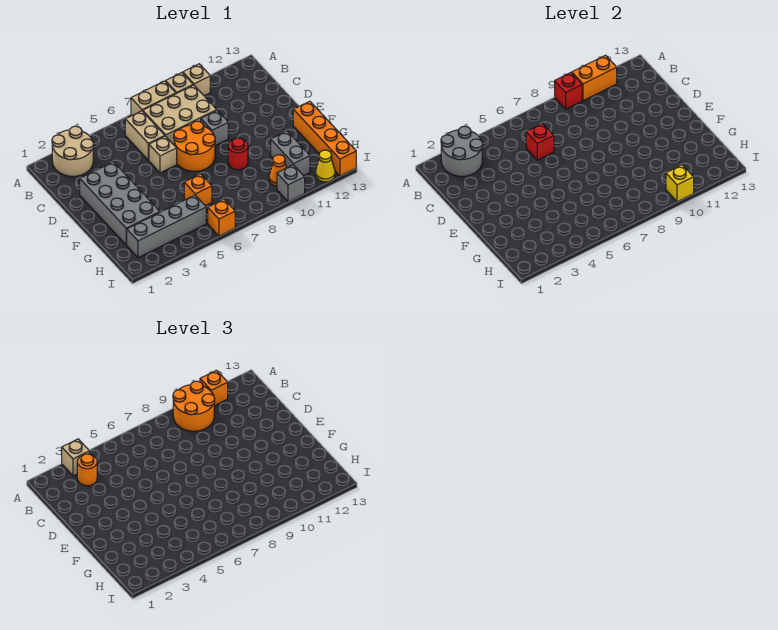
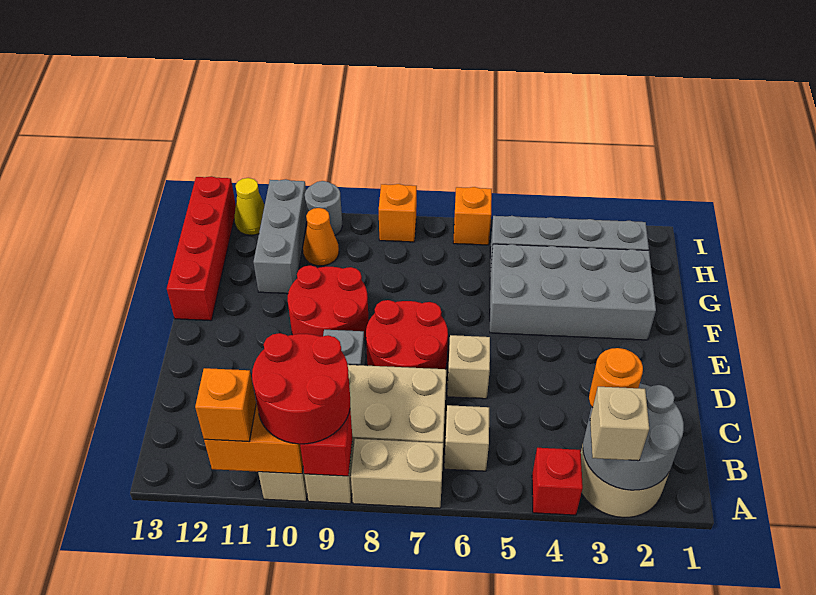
orange round brick A9:B10 level 3 -> red round brick A9:B10 level 3
tan brick B6:C6 level 1 -> tan brick B6 level 1
red brick C6 level 2 -> red brick A4 level 1
grey brick D2:G3 level 1 -> grey brick F2:G5 level 1
orange round brick D7:E8 level 1 -> red round brick D7:E8 level 1
red round brick F9 level 1 -> red round brick E9:F10 level 1
orange brick F13:I13 level 1 -> red brick F13:I13 level 1
orange brick G6 level 1 -> orange brick I8 level 1
grey brick G11:H11 level 1 -> grey brick G11:I11 level 1
grey brick I10 level 1 -> grey round brick I10 level 1
yellow brick I10 level 2 -> none

